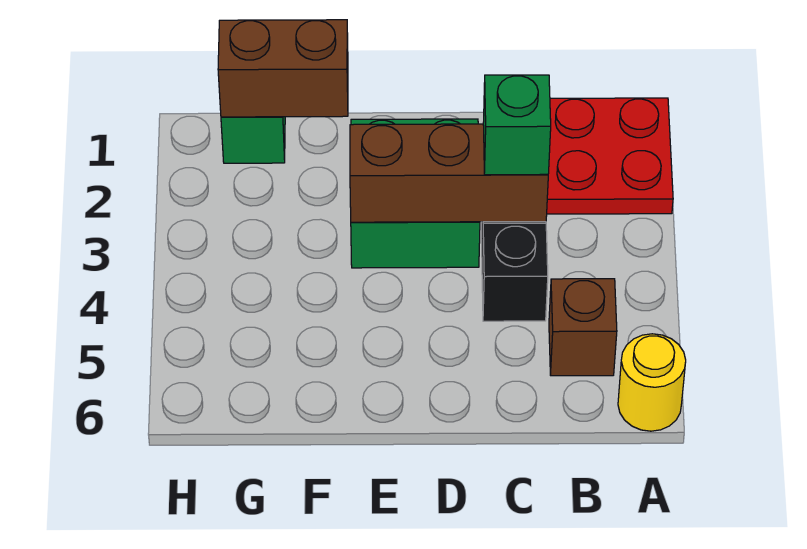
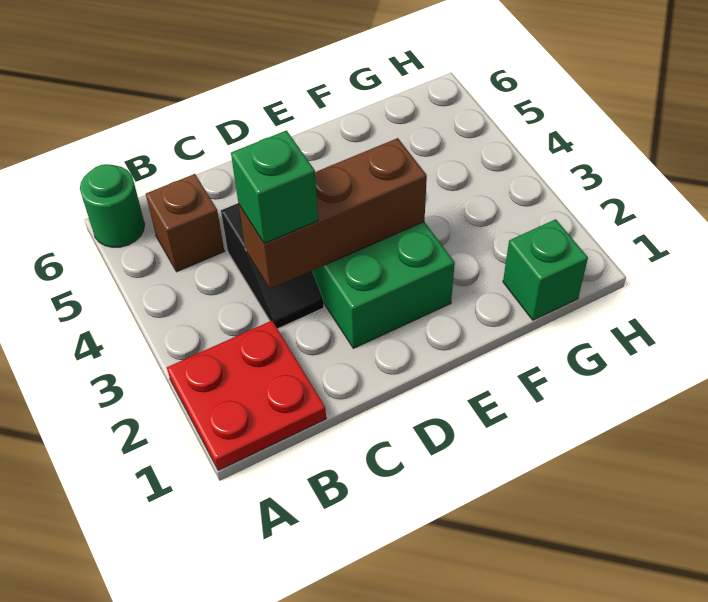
yellow round brick A6 level 1 -> green round brick A6 level 1
brown brick F1:G1 level 2 -> none

